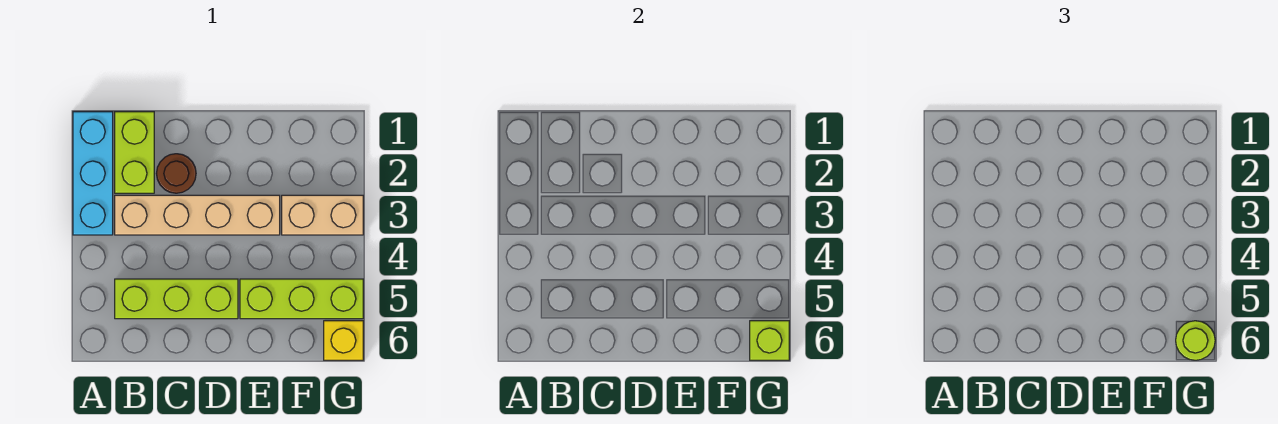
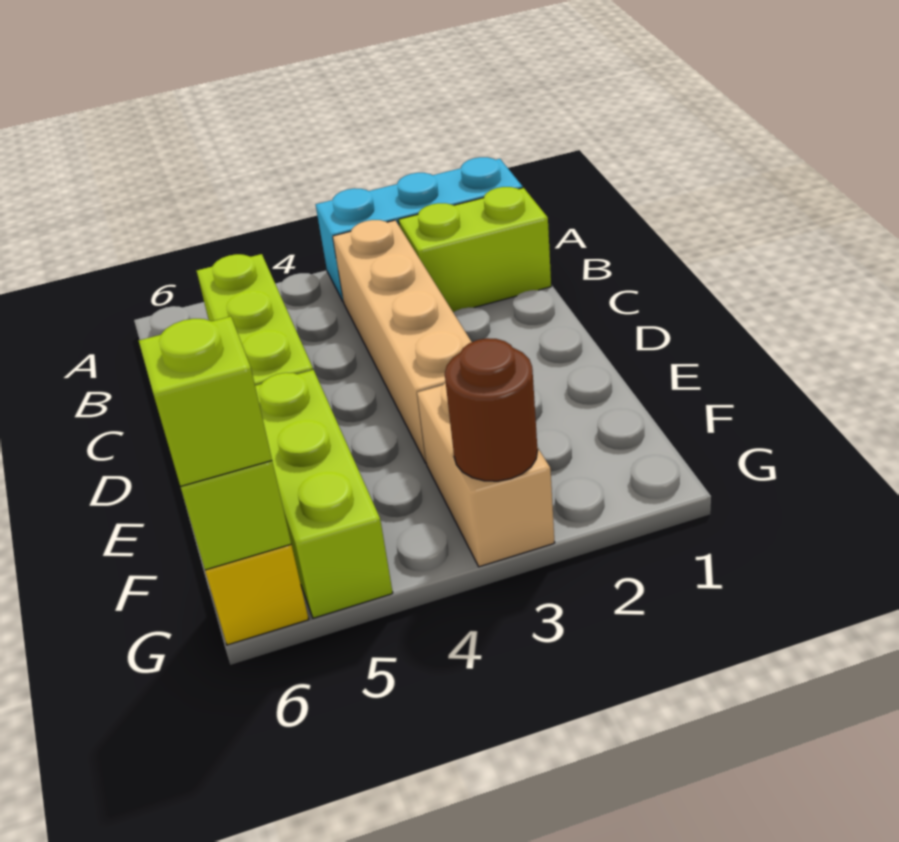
brown round brick C2 level 1 -> brown round brick G3 level 2
lime round brick G6 level 3 -> lime brick G6 level 3

